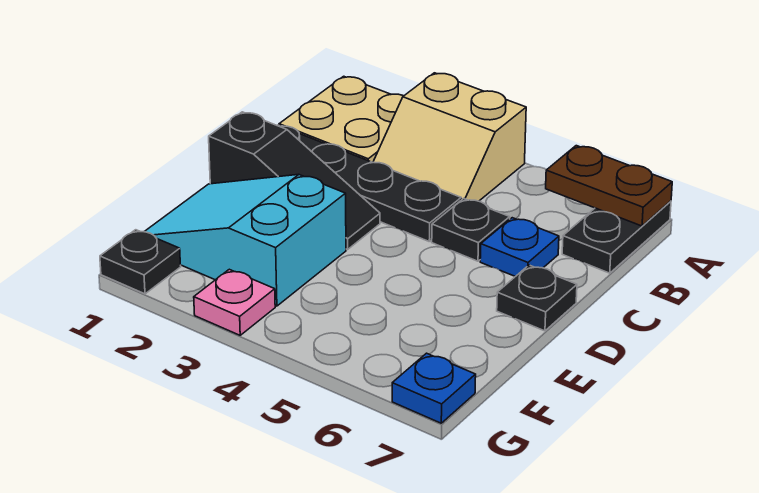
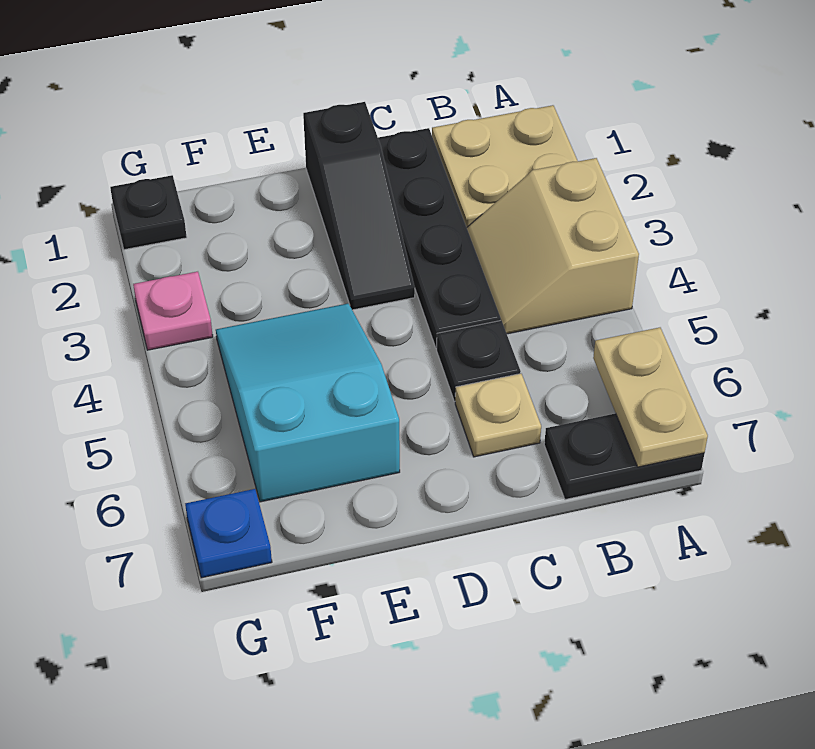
brown plate A6:A7 level 2 -> tan plate A6:A7 level 2
blue plate C6 level 1 -> tan plate C6 level 1
black plate D7 level 1 -> none
cyan slope E1:F3 level 1 top 3 -> cyan slope E4:F6 level 1 top 6

